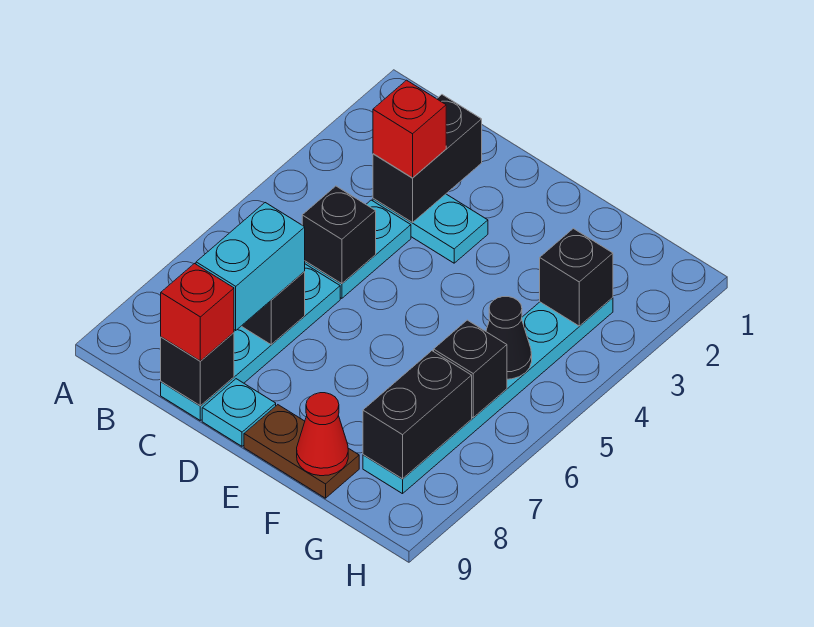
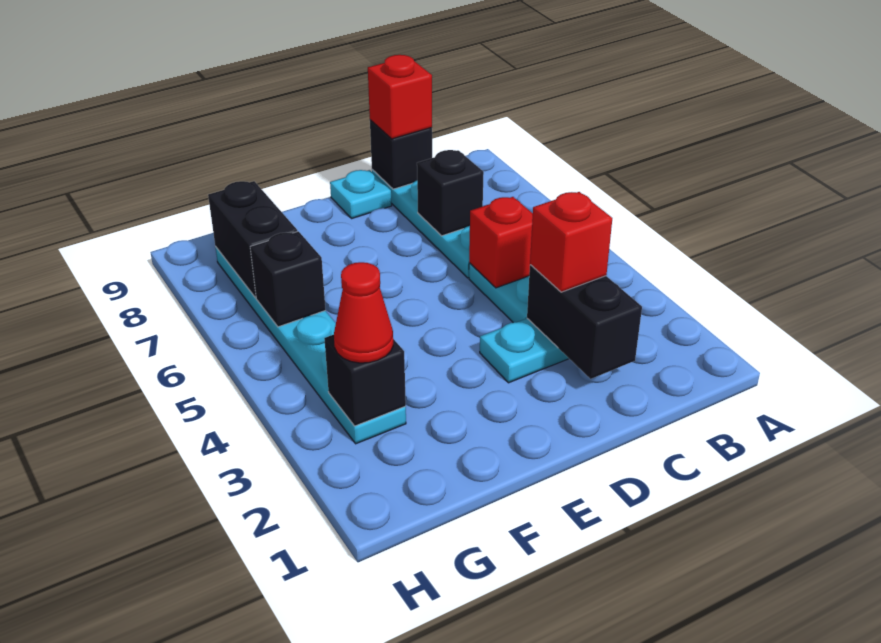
black brick C5 level 2 -> red brick C5 level 2
cyan brick C7:C8 level 3 -> none
brown plate E9:F9 level 1 -> none
red cone F9 level 2 -> red cone G3 level 3
black cone G5 level 2 -> none

